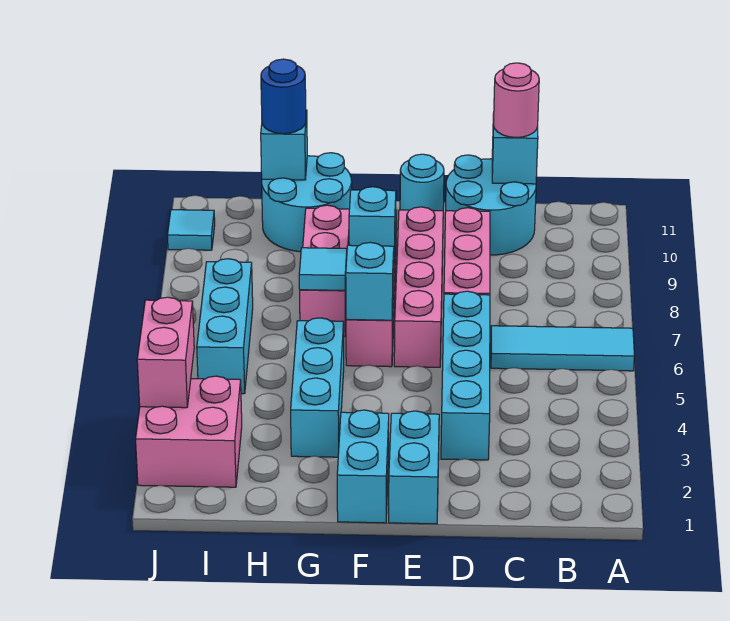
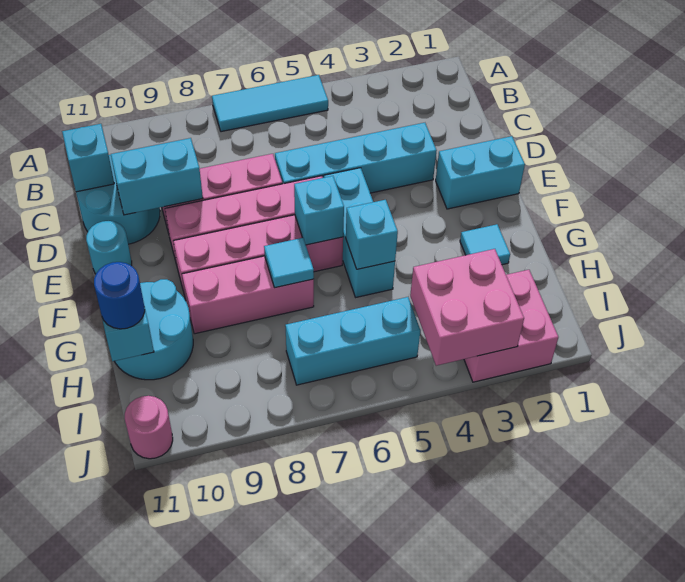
cyan tile A6:C6 level 1 -> cyan tile A5:A7 level 1
pink round brick C11 level 3 -> pink round brick J11 level 1
cyan brick F1:F2 level 1 -> cyan brick D9:D10 level 2
cyan brick F8 level 2 -> cyan brick G5 level 2
cyan brick G3:G5 level 1 -> cyan brick E5:G5 level 1
pink brick J3:J4 level 2 -> pink brick I3:J4 level 2
cyan tile J10 level 1 -> cyan tile G2 level 1

